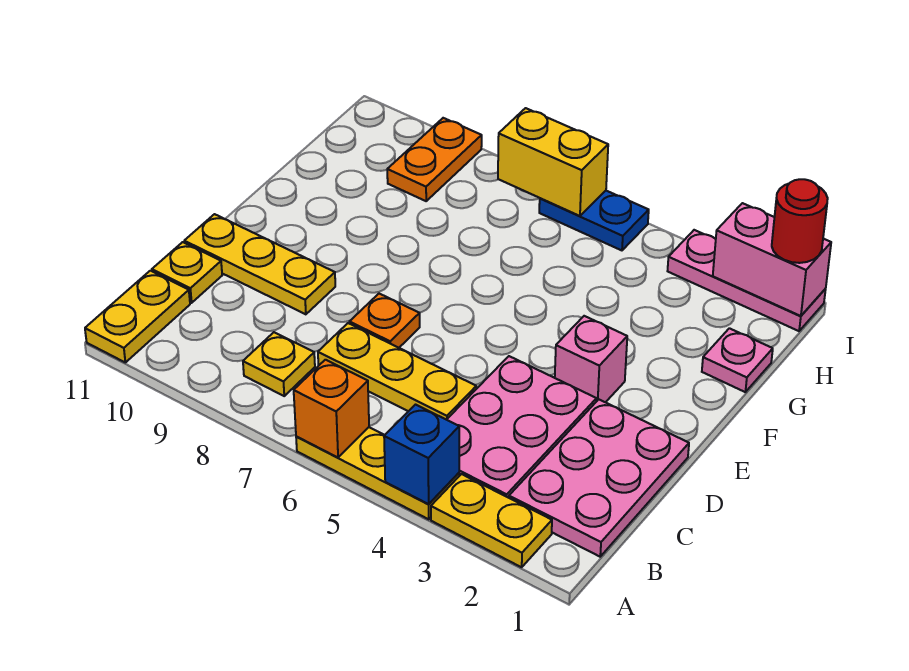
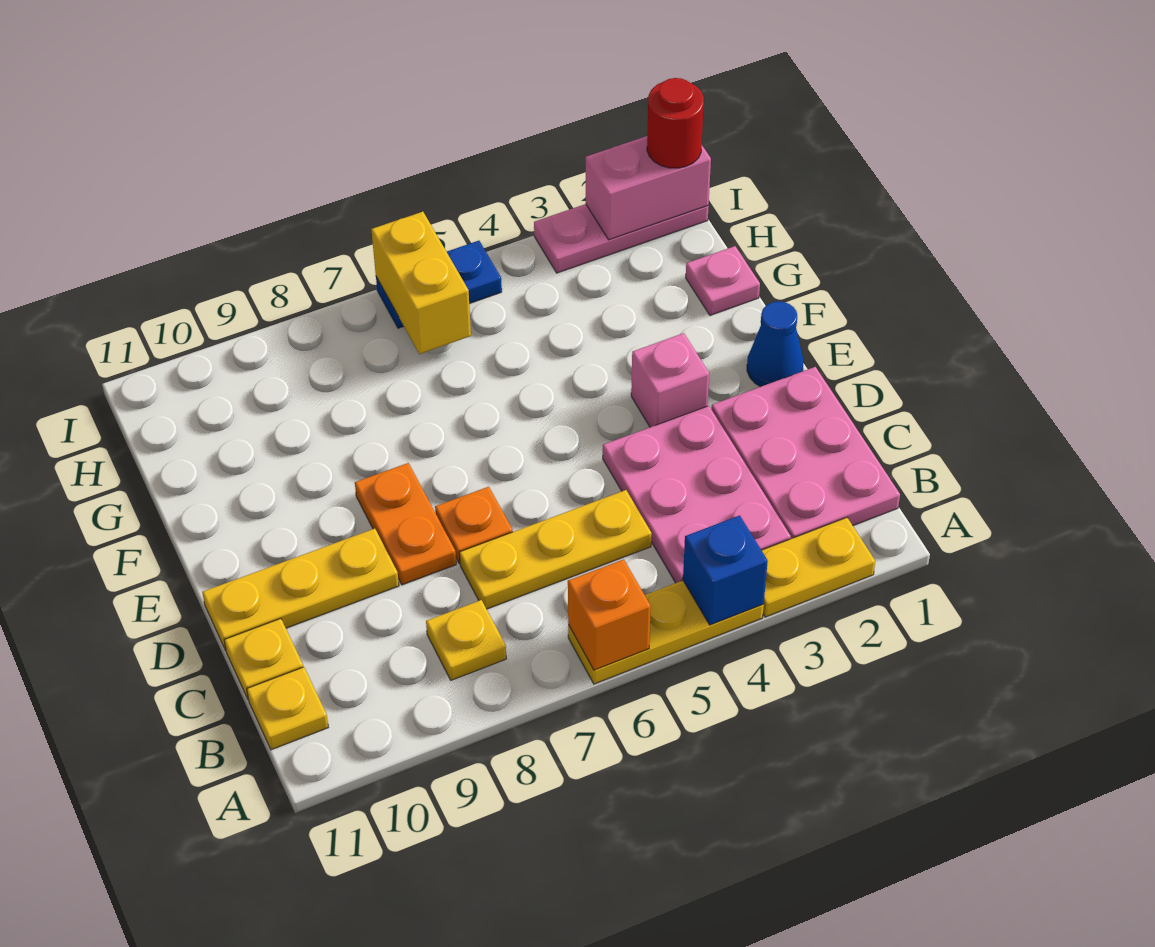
yellow plate A11:B11 level 1 -> yellow plate B11 level 1
none -> blue cone E1 level 1
orange plate H9:I9 level 1 -> orange plate D8:E8 level 1
yellow brick I6:I7 level 2 -> yellow brick H6:I6 level 2

